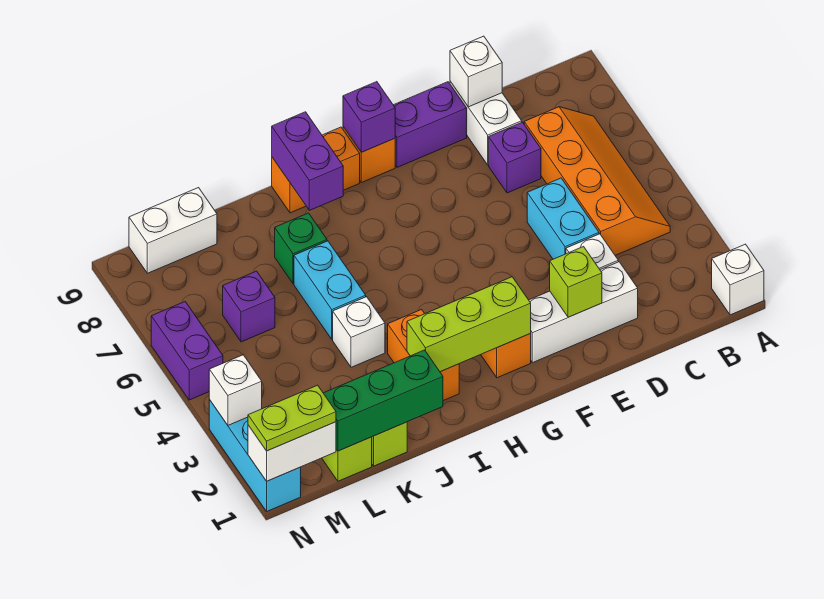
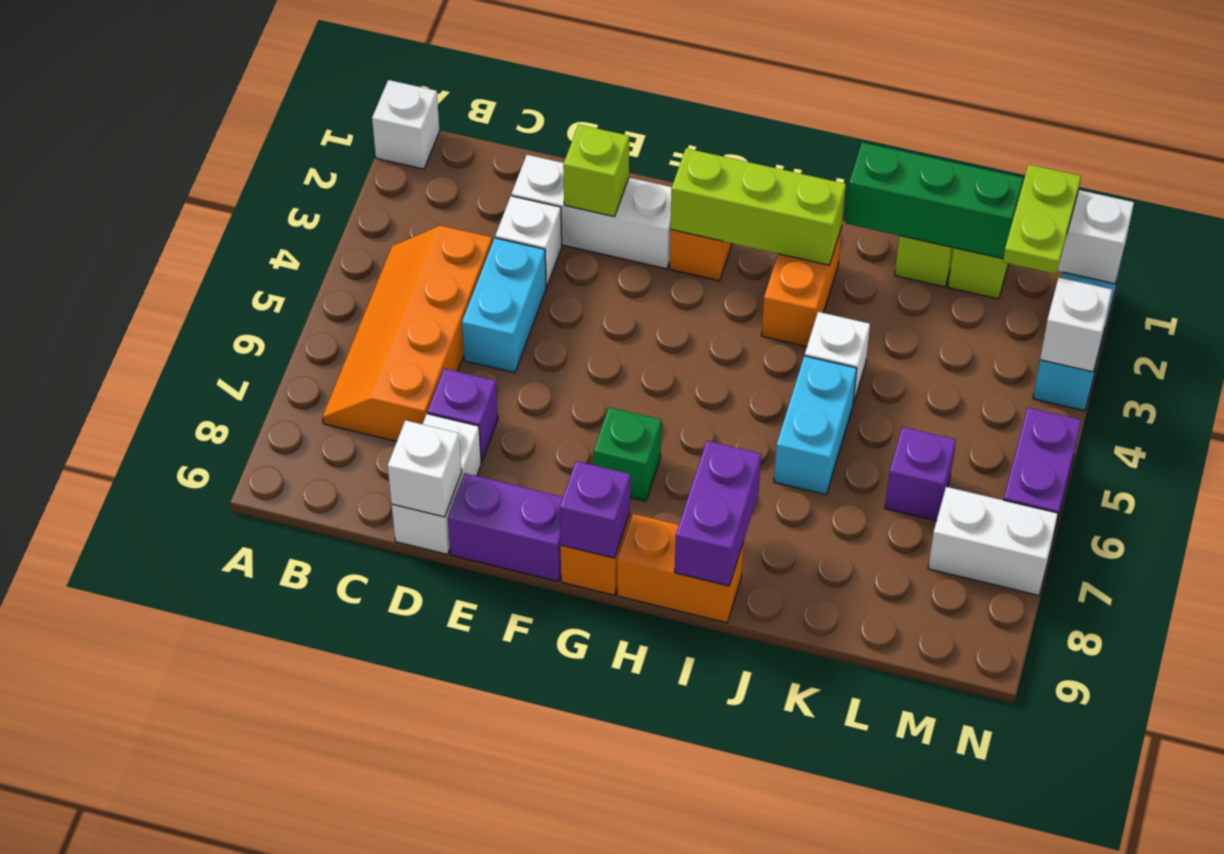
green brick J7 level 1 -> green brick G7 level 1
white brick L9:M9 level 1 -> white brick M7:N7 level 1
lime plate M1:N1 level 3 -> lime plate M1:M2 level 3

